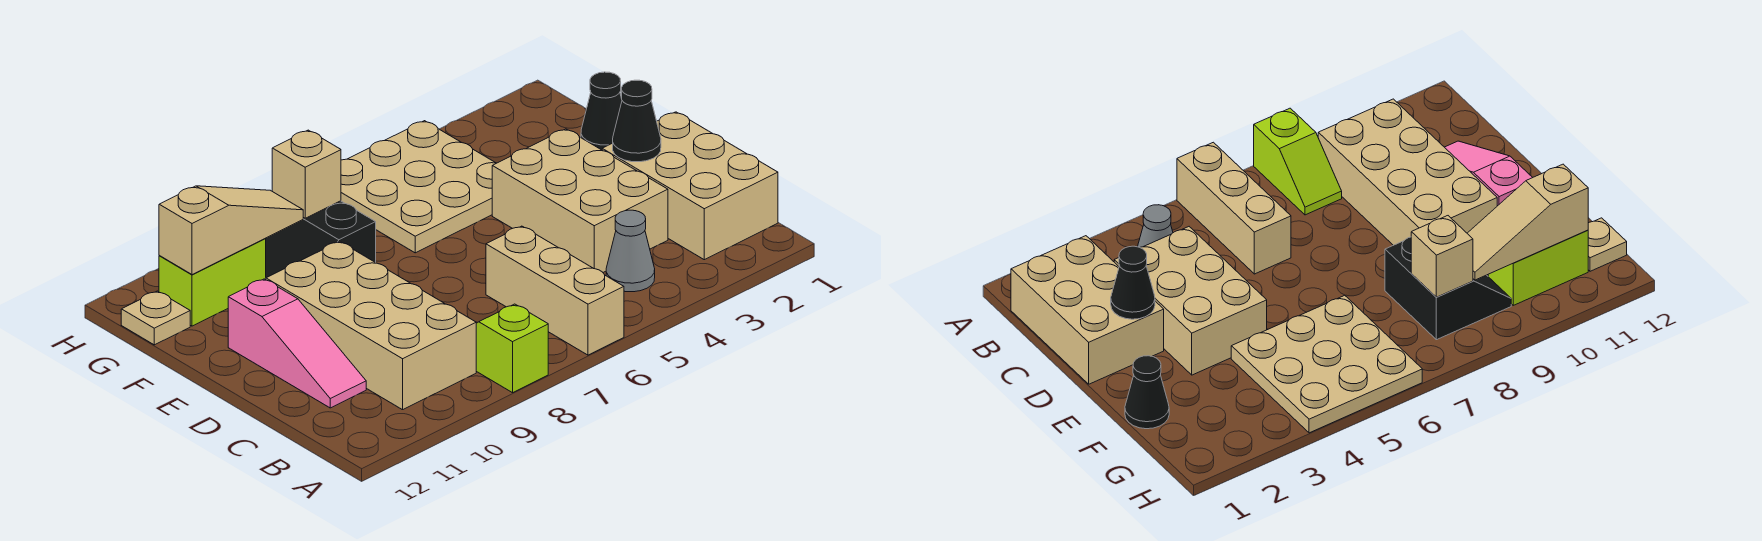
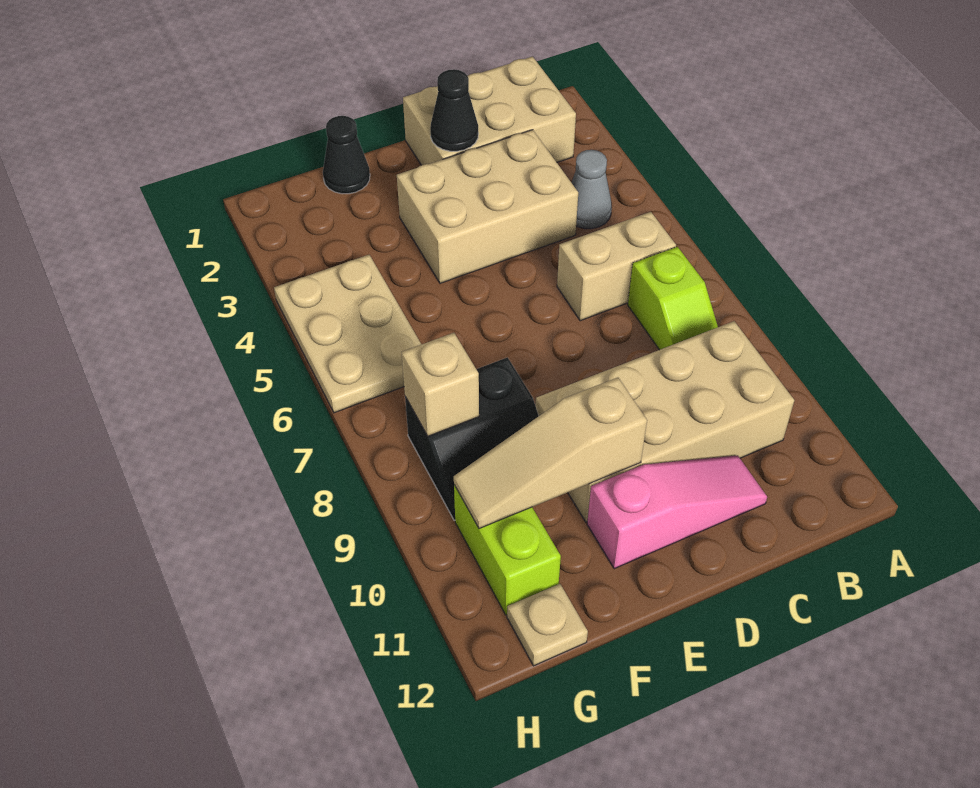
tan brick A6:C6 level 1 -> tan brick B6:C6 level 1
lime slope A8:B8 level 1 top A -> lime slope B7:B8 level 1 top 7
tan plate F4:H6 level 1 -> tan plate G4:H6 level 1
tan slope G9:G11 level 2 top 11 -> tan slope E10:G10 level 2 top E

